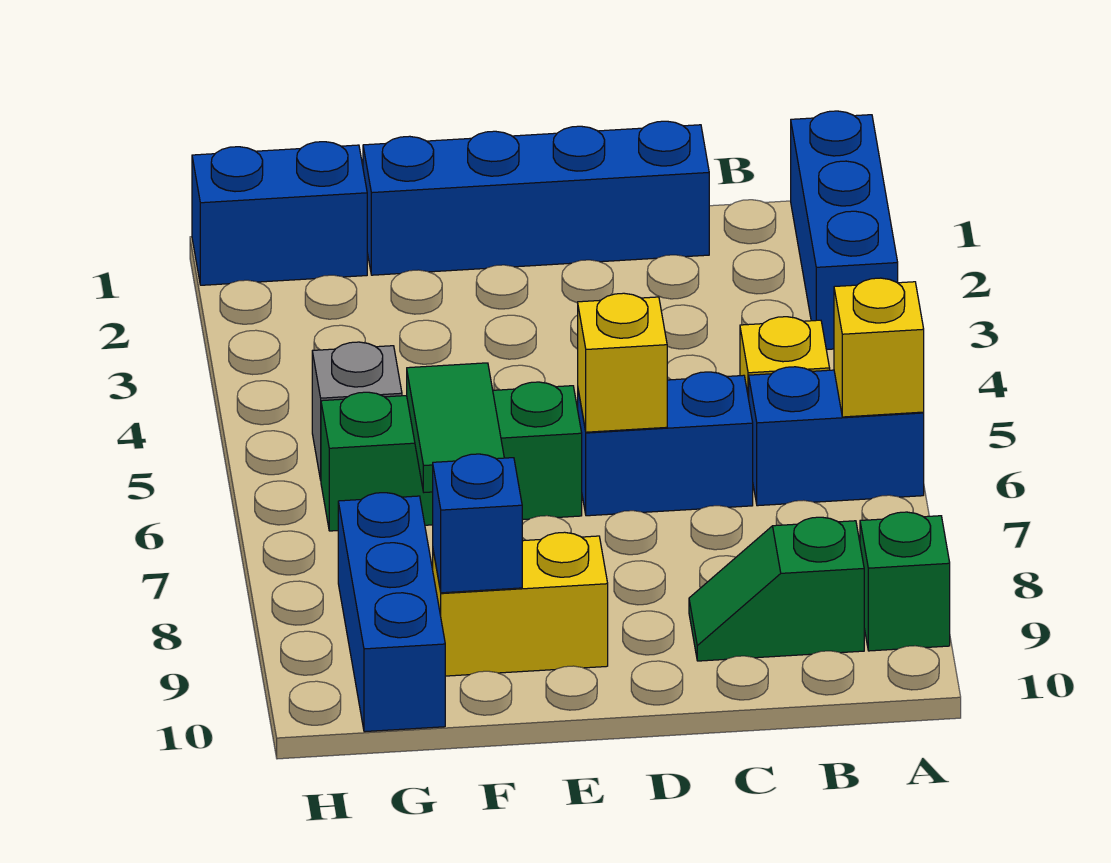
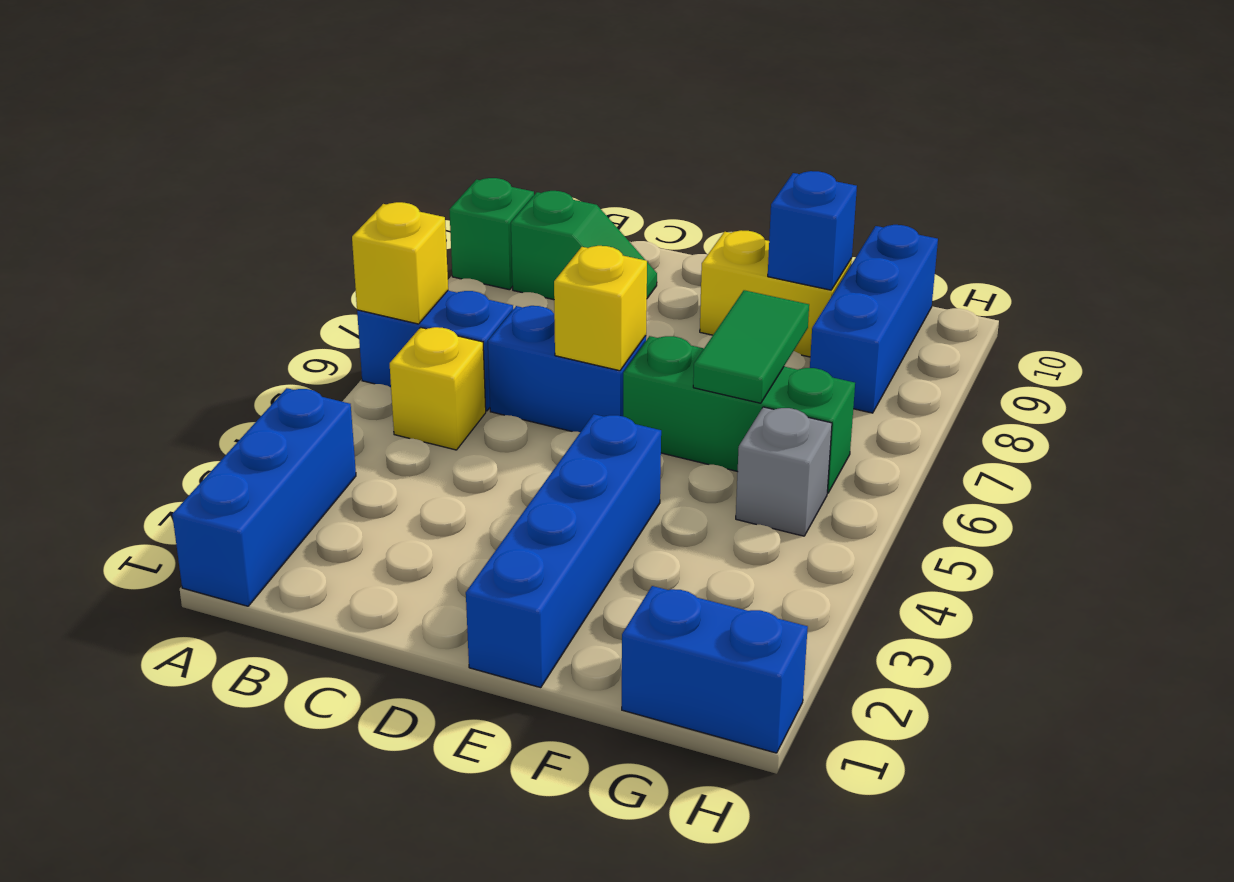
blue brick C1:F1 level 1 -> blue brick E1:E4 level 1

